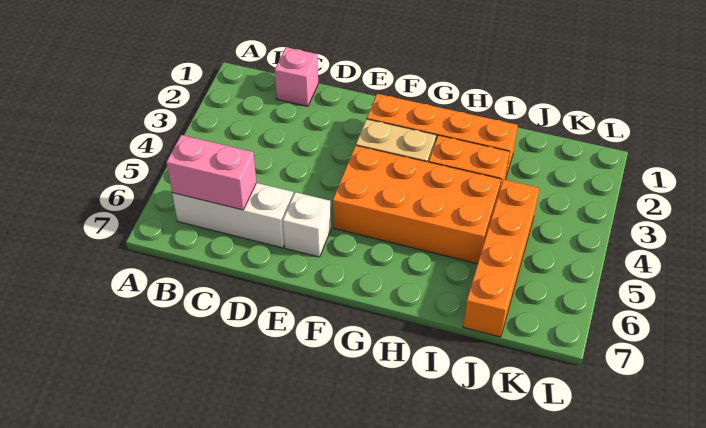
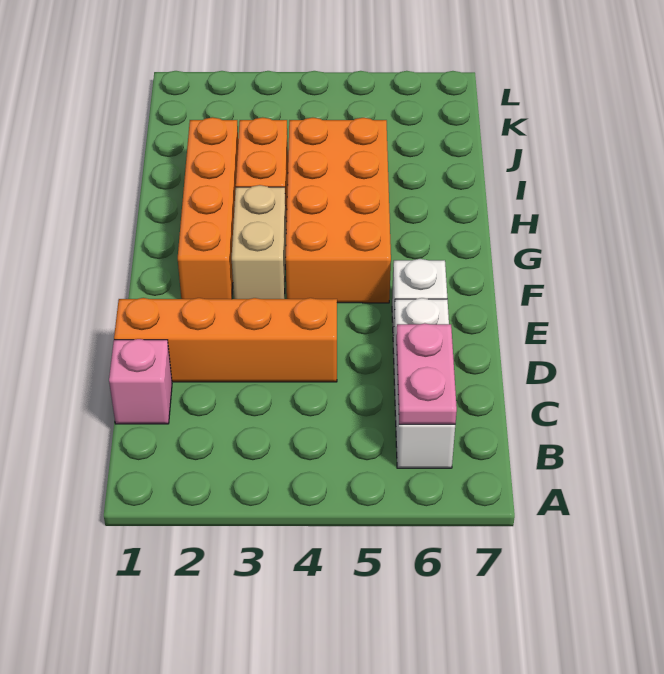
pink brick B6:C6 level 2 -> pink plate B6:C6 level 2
orange brick J4:J7 level 1 -> orange brick D1:D4 level 1

